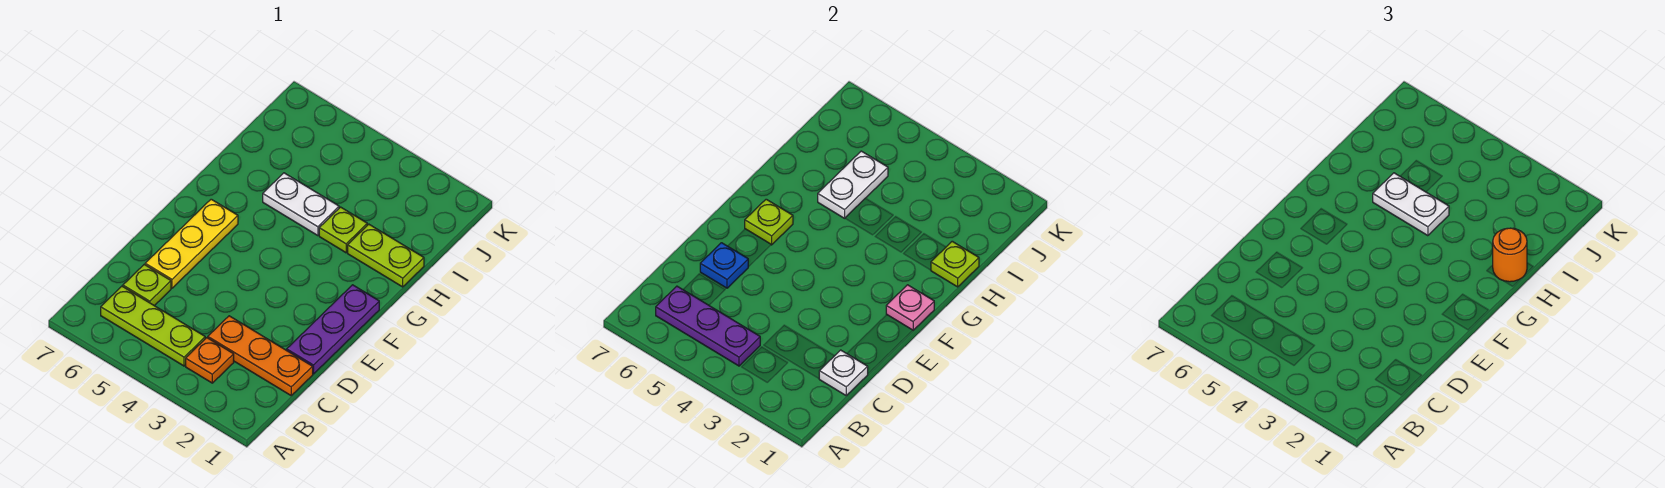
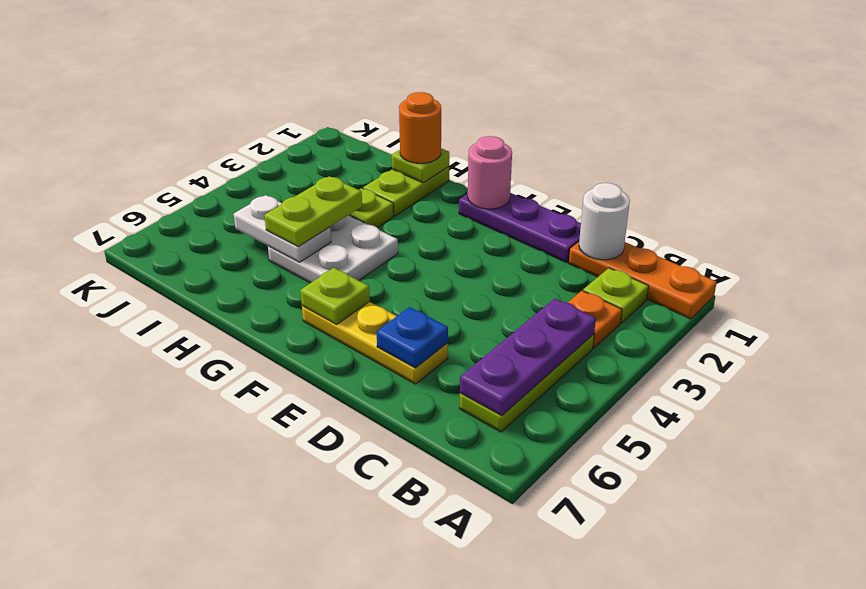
orange plate C1:C3 level 1 -> orange plate A1:C1 level 1
white plate C1 level 2 -> white round brick C1 level 2
lime plate C6 level 1 -> lime plate B2 level 1
pink plate F1 level 2 -> pink round brick F1 level 2
white plate H4:H5 level 1 -> white plate G4:H5 level 1
white plate H4:H5 level 3 -> lime plate H4:H5 level 3

